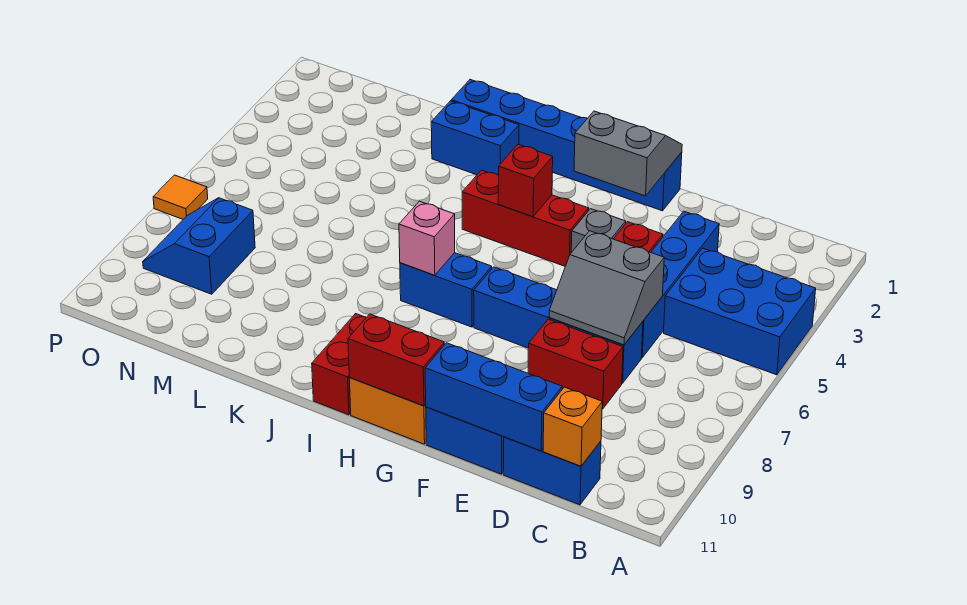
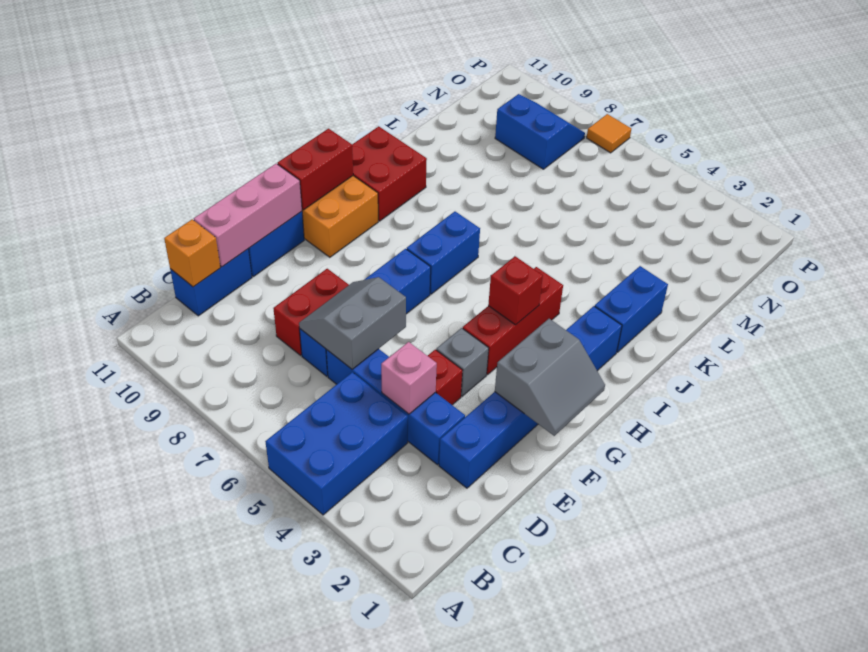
blue brick D11:F11 level 2 -> pink brick D11:F11 level 2
blue brick F1:K1 level 1 -> blue brick D2:I2 level 1
pink brick I7 level 2 -> pink brick D4 level 2
red brick I10:I11 level 1 -> red brick I10:J11 level 1

